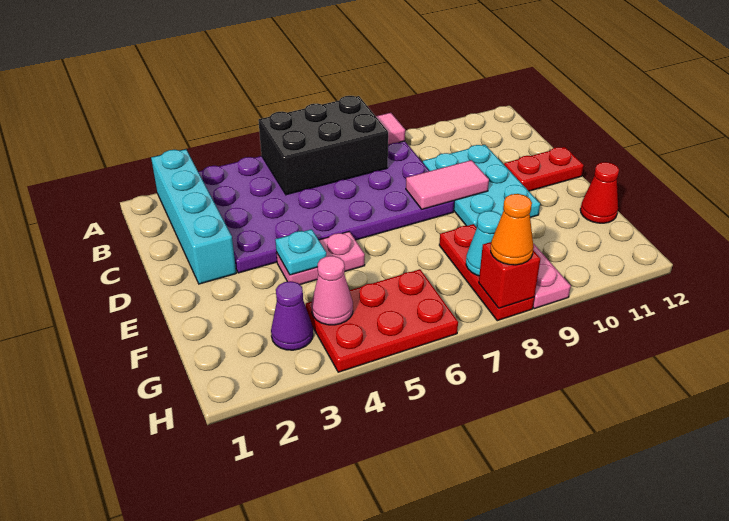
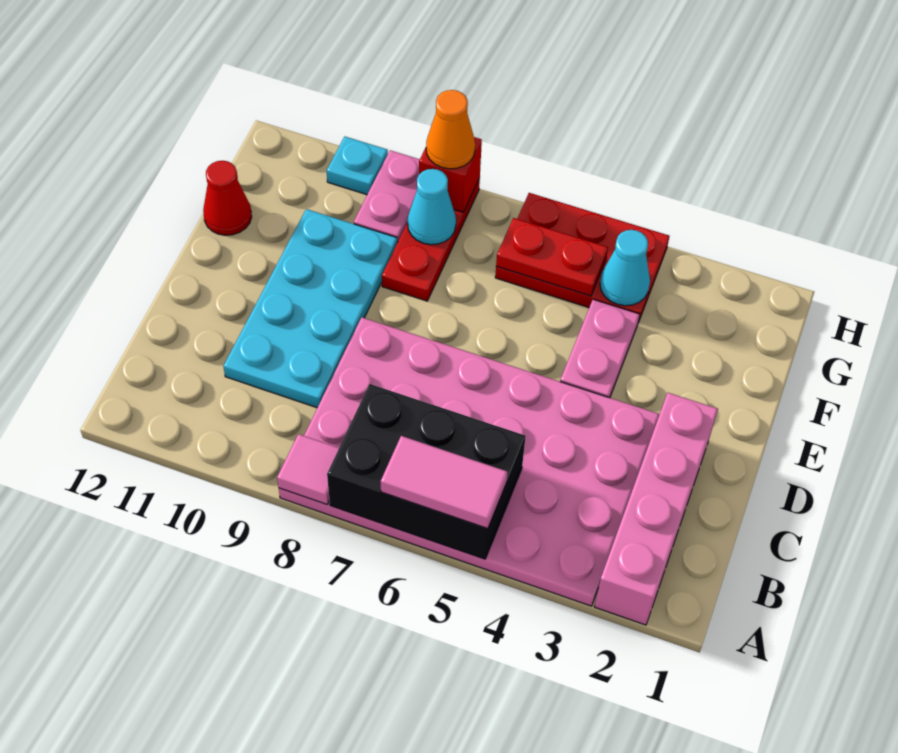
cyan brick A2:D2 level 1 -> pink brick A2:D2 level 1
purple plate A3:D8 level 1 -> pink plate A3:D8 level 1
cyan plate C9:E10 level 1 -> cyan plate C9:F10 level 1
pink tile D8:D9 level 2 -> pink tile A5:A6 level 3
red plate D11:D12 level 1 -> red plate G5:G6 level 2
pink plate E4:E5 level 1 -> pink plate E4:F4 level 1
cyan plate E4 level 2 -> cyan plate H10 level 1
purple cone G3 level 1 -> none
pink cone G4 level 2 -> cyan cone G4 level 2

